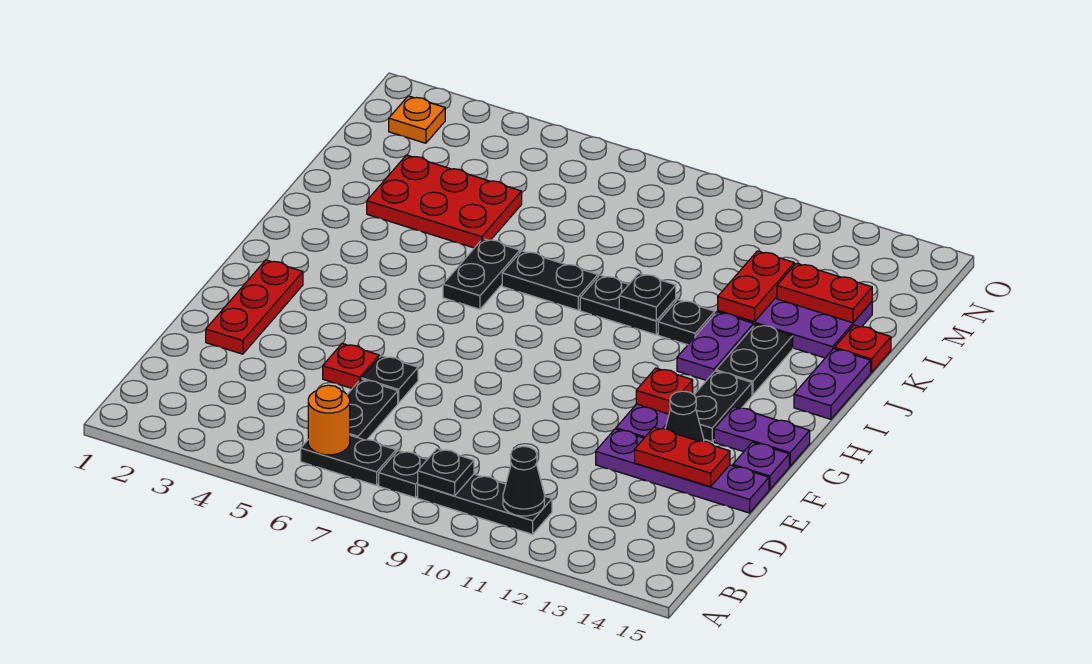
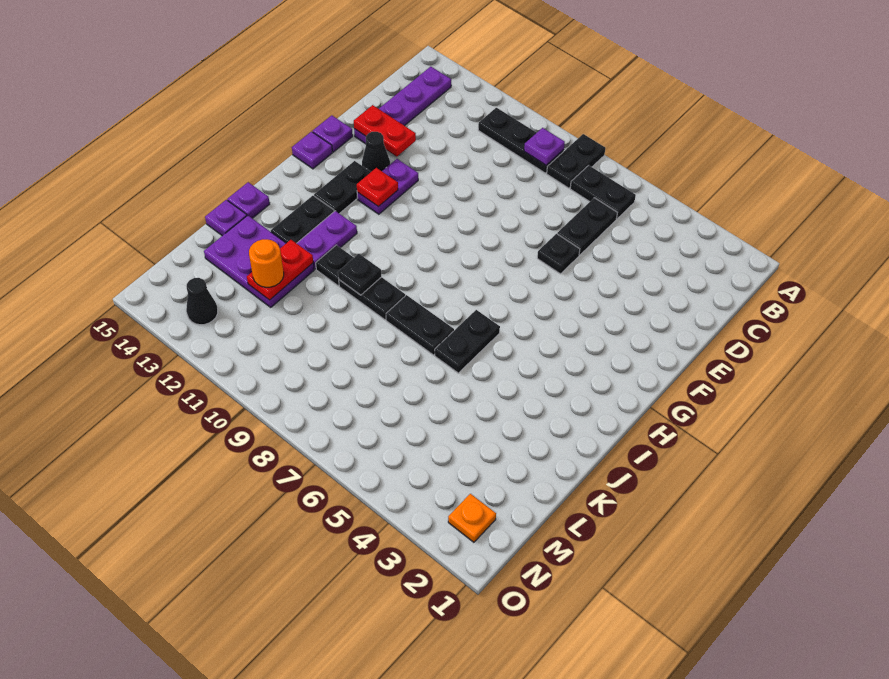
orange round brick B6 level 2 -> orange round brick L12 level 3
black plate B8 level 1 -> black plate A8:B8 level 1
black plate B9 level 2 -> purple plate B9 level 2
black cone B11 level 2 -> black cone N13 level 1
red plate E2:G2 level 1 -> none
red plate E5 level 1 -> none
purple plate E12:E15 level 1 -> purple plate B14:E14 level 1
purple plate G14:G15 level 1 -> purple plate G15 level 1
purple plate I15:J15 level 1 -> purple plate J15 level 1
red plate K3:L5 level 1 -> none
red plate K15 level 1 -> purple plate K15 level 1
red plate L13:L14 level 2 -> none

